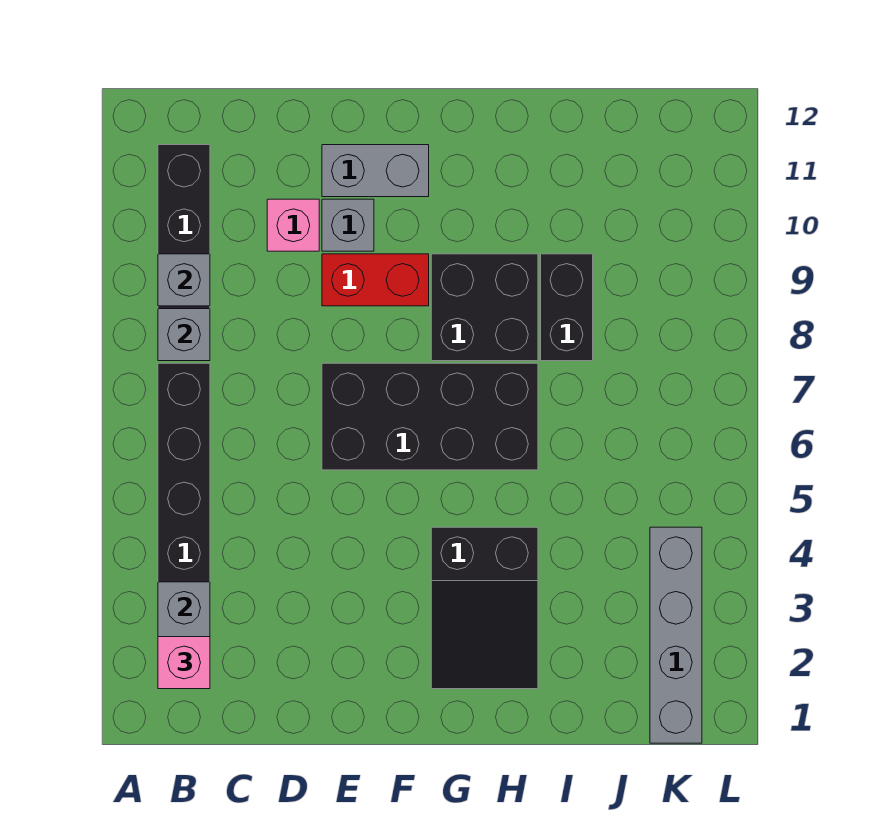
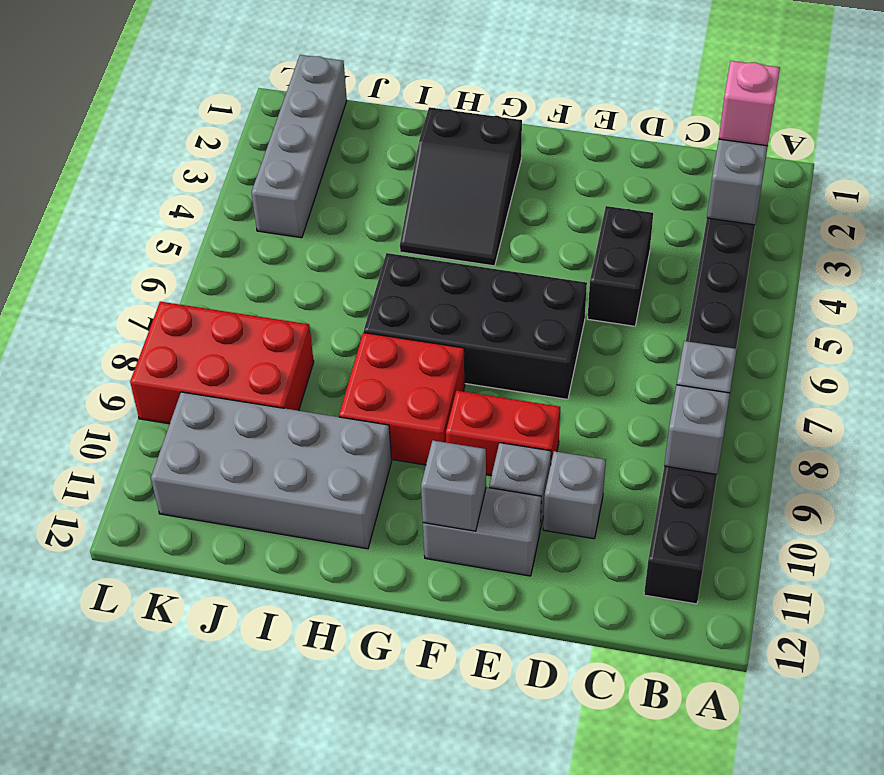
pink brick D10 level 1 -> grey brick D10 level 1
none -> grey brick F11 level 2
black slope G2:H4 level 1 top 4 -> black slope G2:H4 level 1 top 2
black brick G8:H9 level 1 -> red brick G8:H9 level 1
none -> grey brick H10:K11 level 1
black brick I8:I9 level 1 -> black brick D4:D5 level 1
none -> red brick J8:L9 level 1

